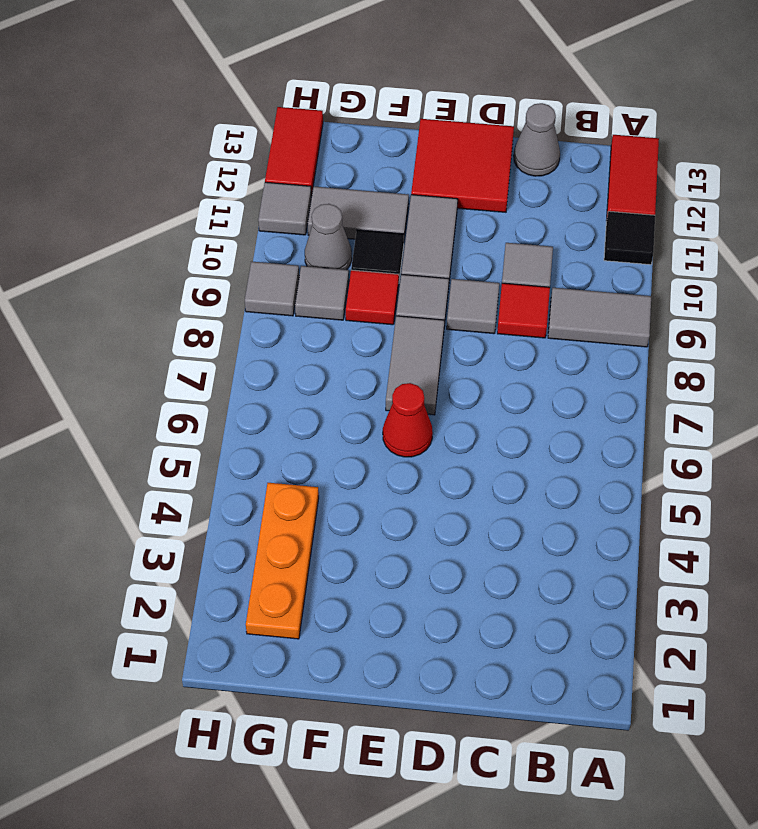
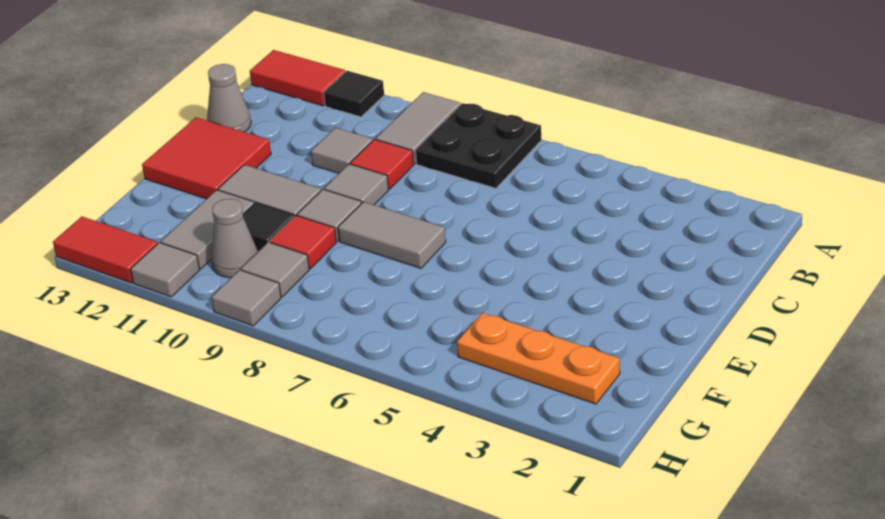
none -> black plate A7:B8 level 1
red cone E6 level 1 -> none

